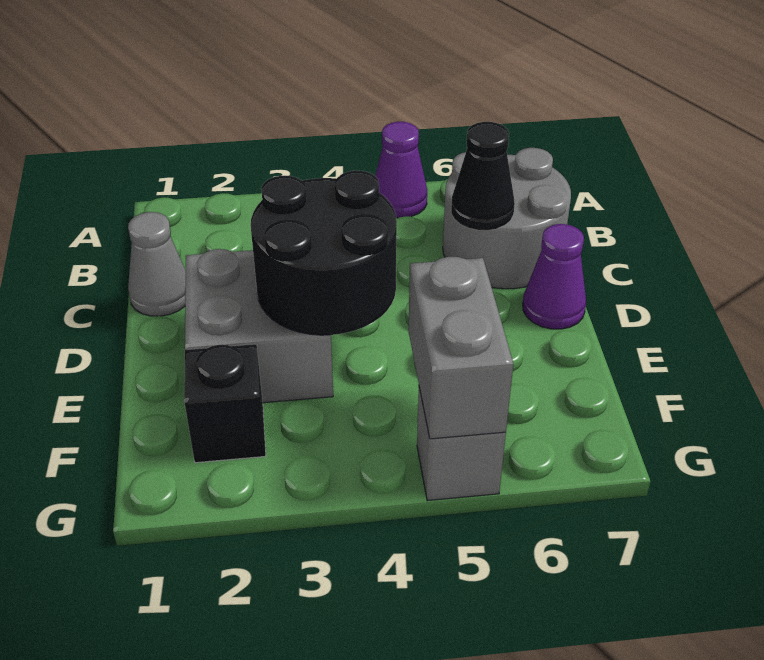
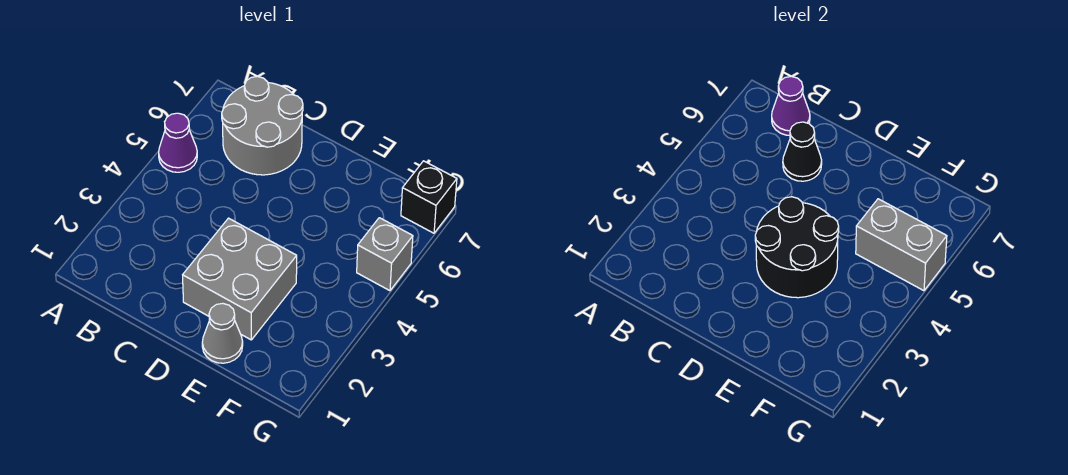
grey cone C1 level 1 -> grey cone E1 level 1
purple cone D7 level 1 -> purple cone B7 level 2
black brick F2 level 1 -> black brick G7 level 1

